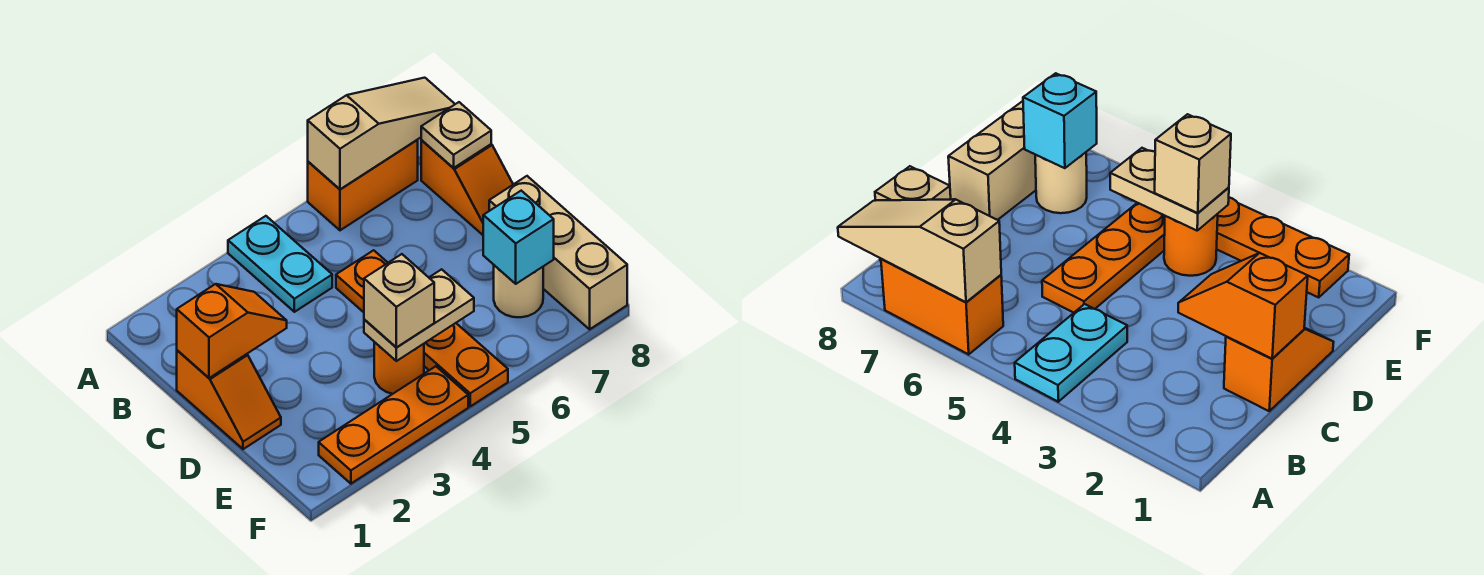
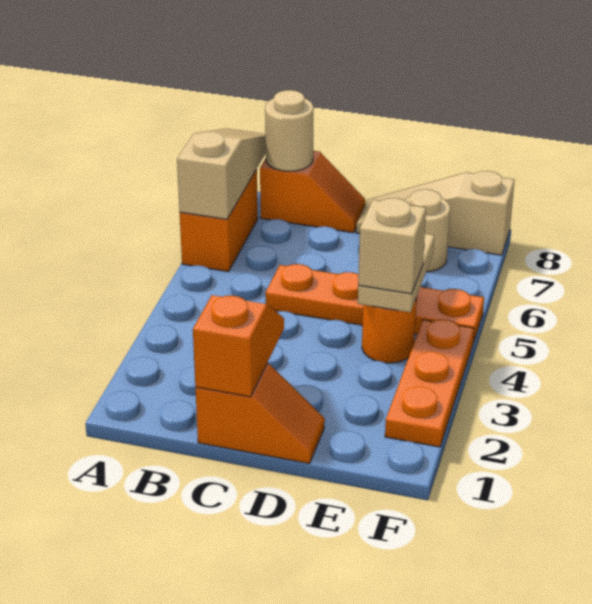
cyan plate A4:B4 level 1 -> none
tan plate B8 level 2 -> tan round brick B8 level 2
tan brick D8:F8 level 1 -> tan slope D8:F8 level 1 top F
cyan brick E7 level 2 -> none

